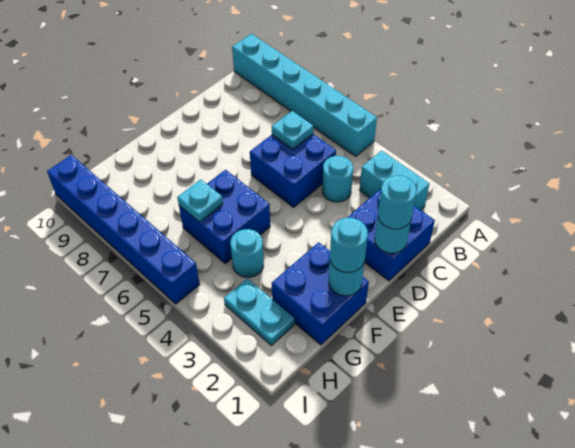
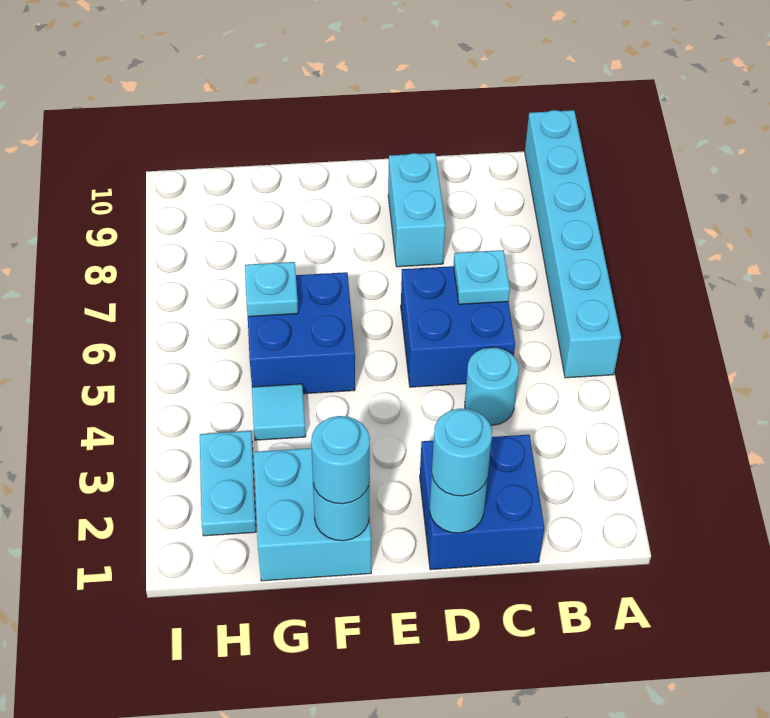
cyan brick B2:B3 level 1 -> cyan brick D8:D9 level 1
blue brick F1:G2 level 1 -> cyan brick F1:G2 level 1
cyan round brick G4 level 1 -> cyan tile G4 level 1
blue brick I5:I10 level 1 -> none

